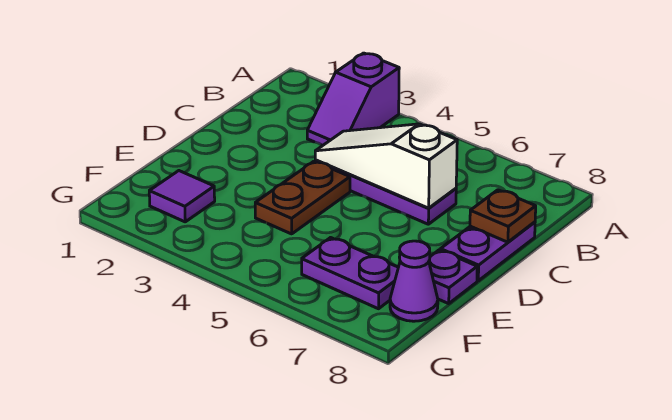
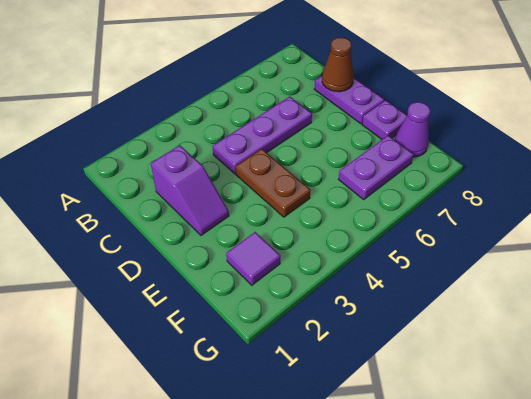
purple slope A3:B3 level 1 top A -> purple slope C2:D2 level 1 top C
white slope C4:C6 level 2 top 6 -> none
brown plate C8 level 2 -> brown cone C8 level 2

